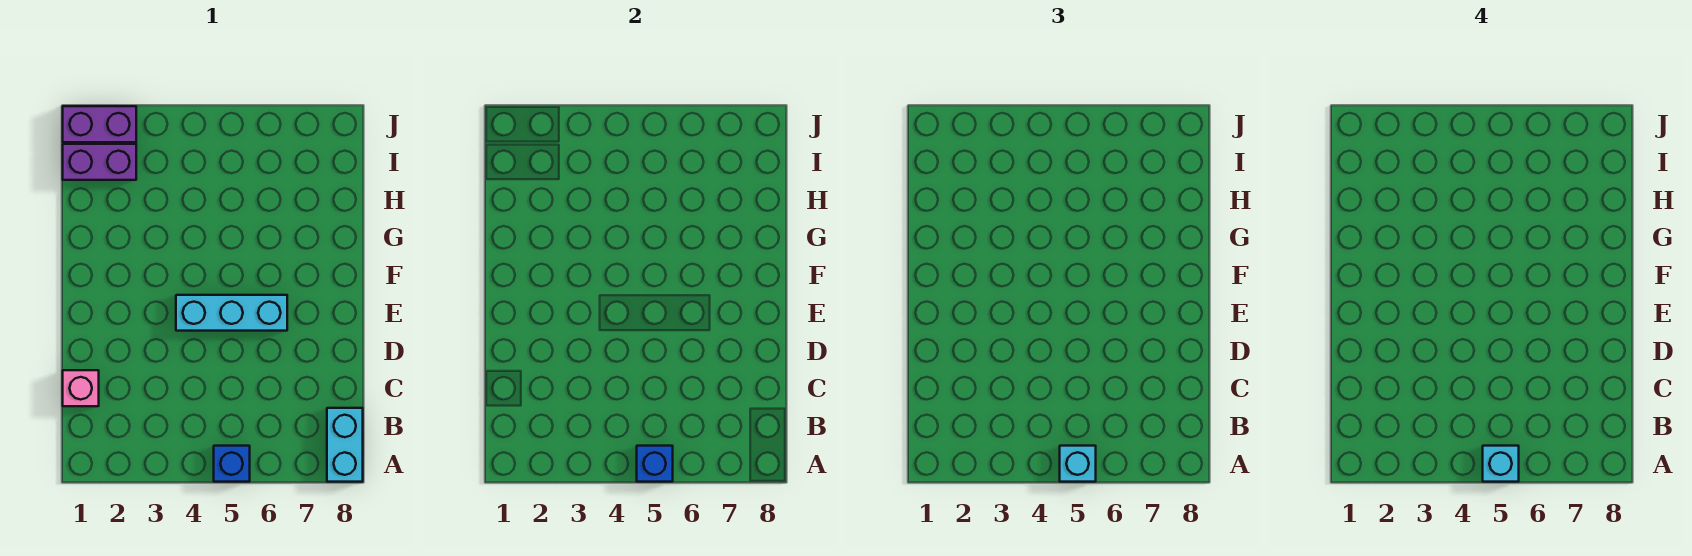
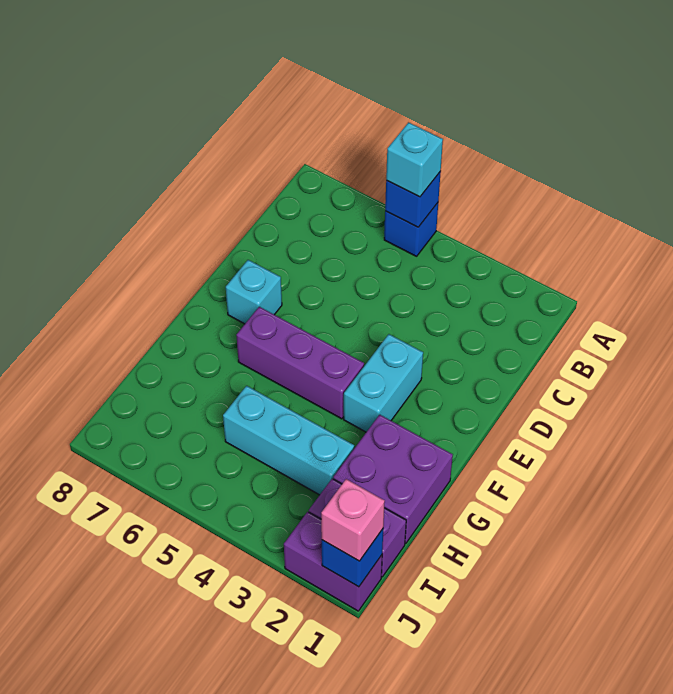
cyan brick A5 level 4 -> cyan brick E7 level 1
cyan brick A8:B8 level 1 -> cyan brick E3:F3 level 1
pink brick C1 level 1 -> pink brick J1 level 3
cyan brick E4:E6 level 1 -> cyan brick H3:H5 level 1
none -> purple brick F4:F6 level 1
none -> purple brick G1:H2 level 1
none -> blue brick J1 level 2

